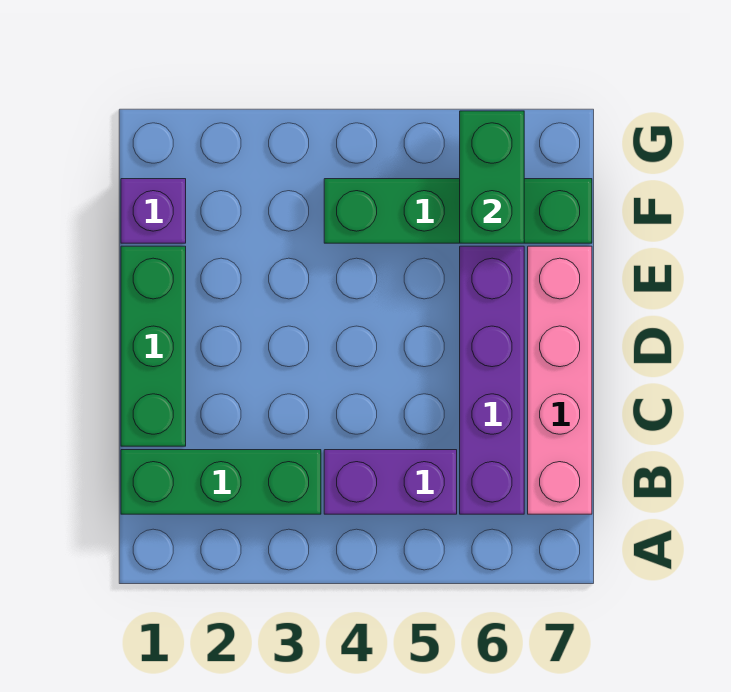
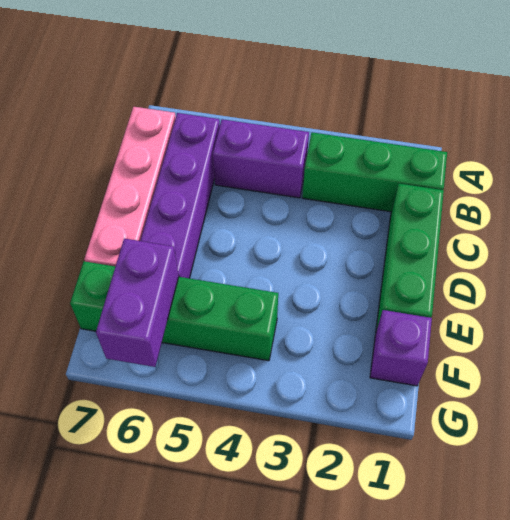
green brick F6:G6 level 2 -> purple brick F6:G6 level 2

